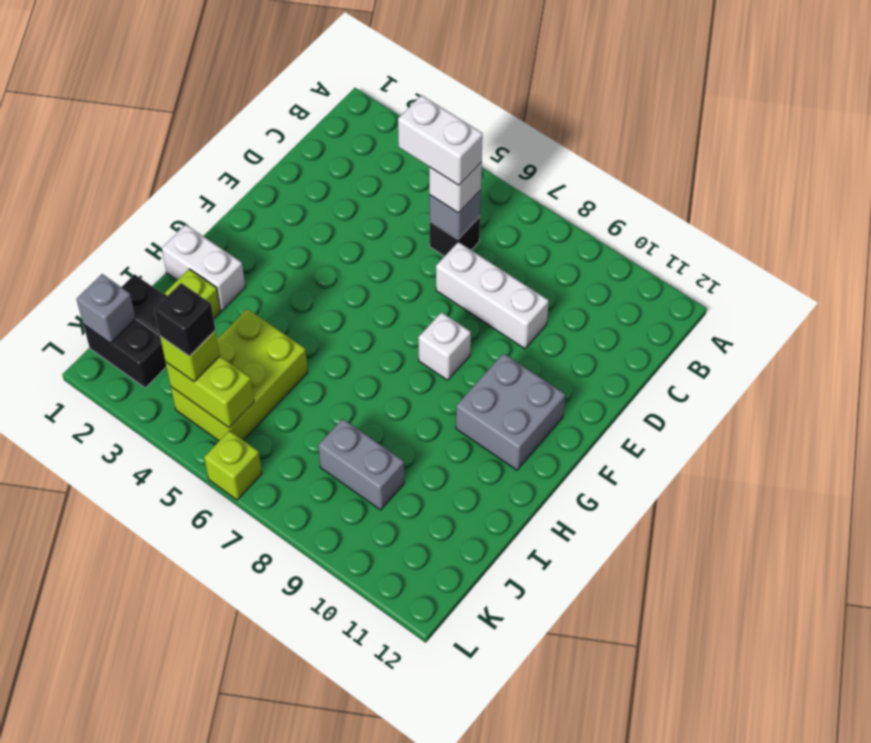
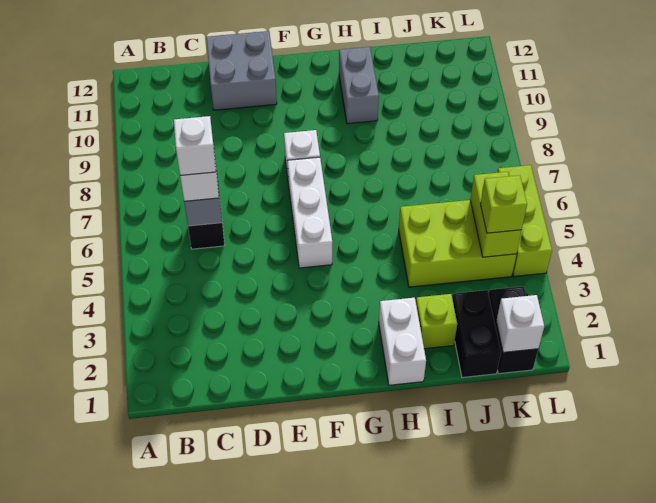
white brick C5:C6 level 4 -> white brick C6 level 4
white brick D7:D9 level 1 -> white brick F5:F7 level 1
grey brick F10:G11 level 1 -> grey brick D11:E12 level 1
grey brick J8:J9 level 1 -> grey brick H10:H11 level 1
grey brick K1 level 2 -> white brick K1 level 2
black brick K4 level 4 -> none
lime brick L6 level 1 -> lime brick L4:L6 level 1

